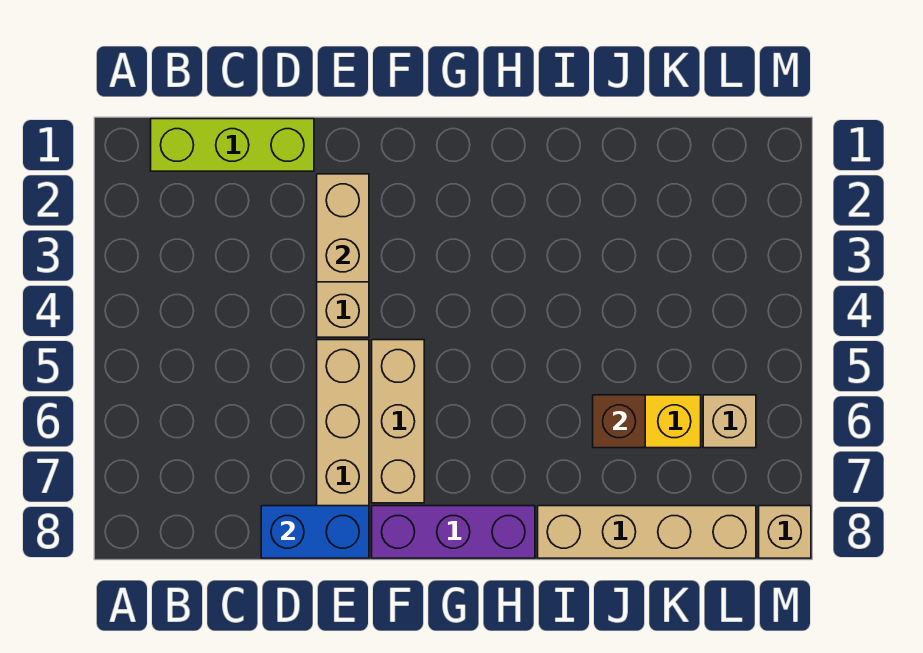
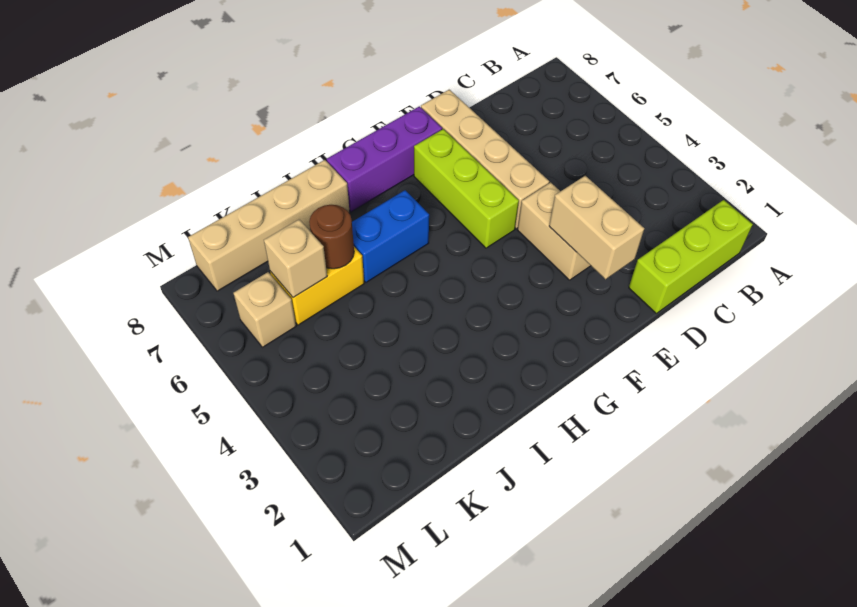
blue brick D8:E8 level 2 -> blue brick H6:I6 level 1
tan brick F5:F7 level 1 -> lime brick F5:F7 level 1
brown brick J6 level 2 -> brown round brick J6 level 2
tan brick M8 level 1 -> tan brick K6 level 2

